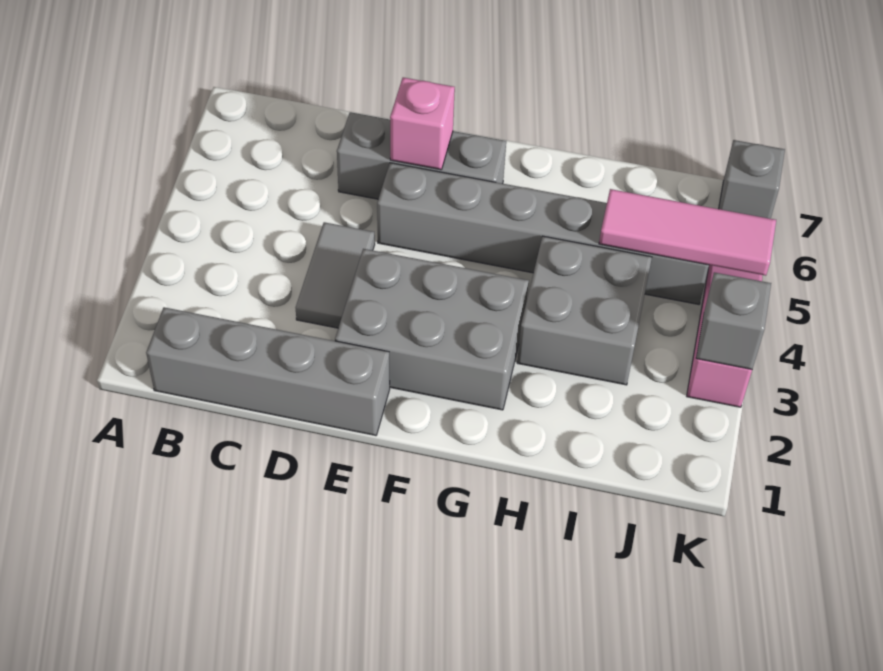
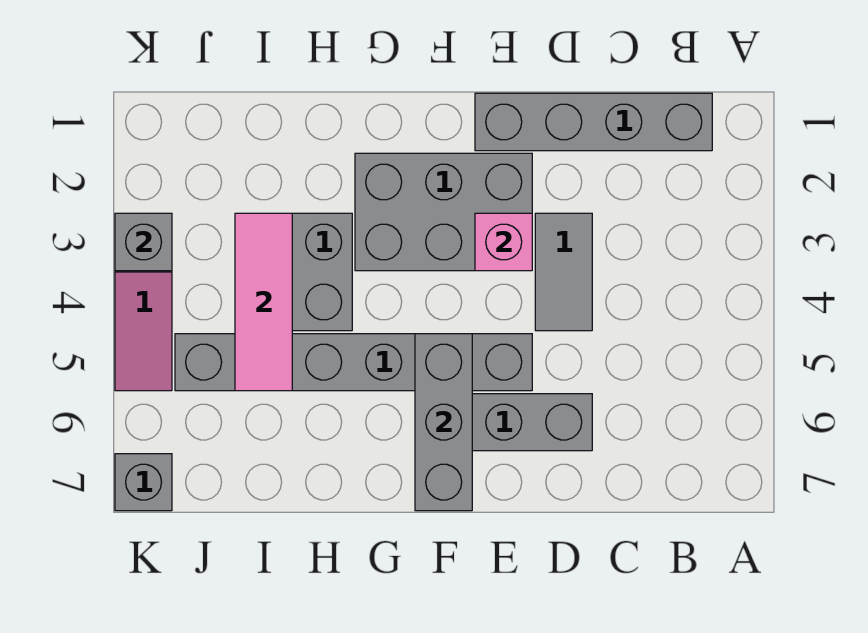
pink brick E6 level 2 -> pink brick E3 level 2
none -> grey brick F5:F7 level 2
pink tile I5:K5 level 2 -> pink tile I3:I5 level 2

